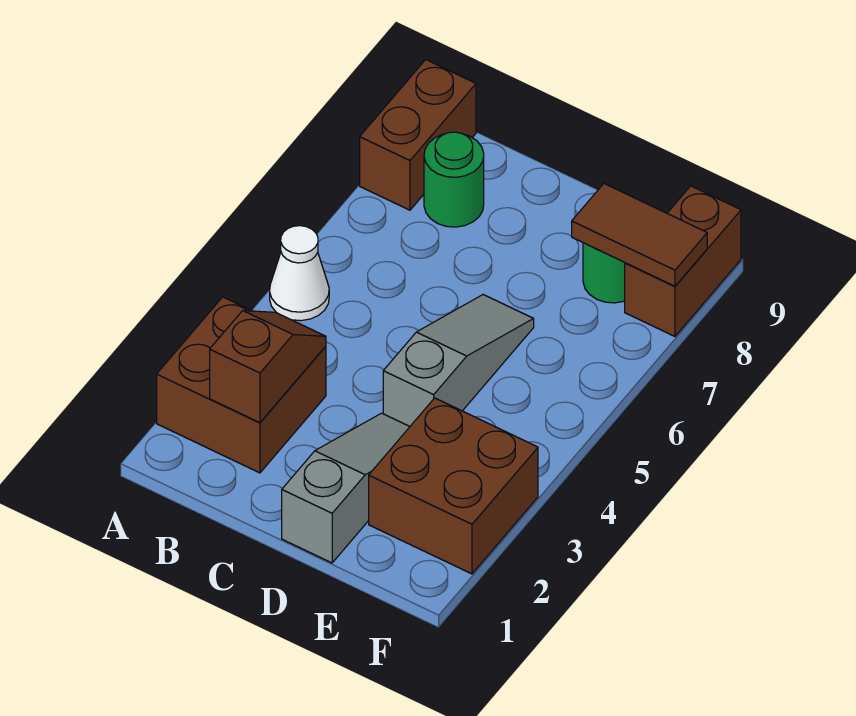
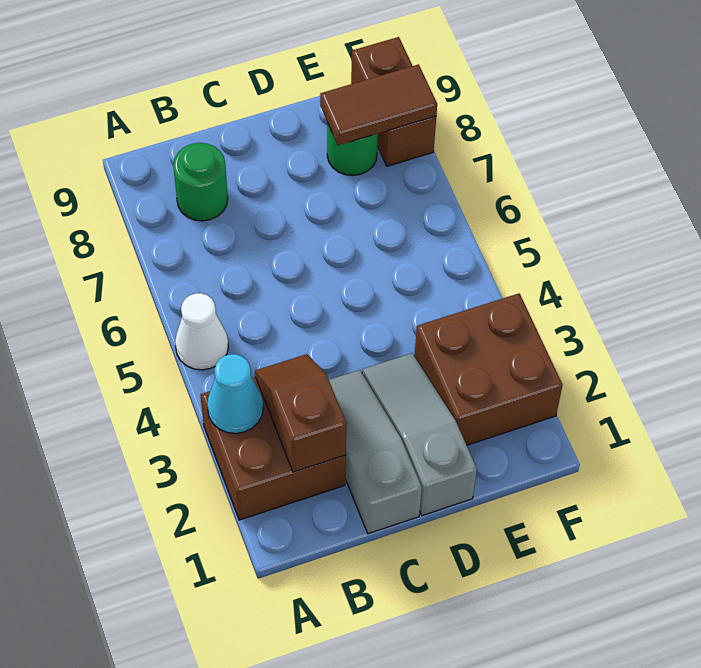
none -> cyan cone A3 level 2
brown brick A8:A9 level 1 -> none
grey slope D4:D6 level 1 top 4 -> grey slope C1:C3 level 1 top 1

